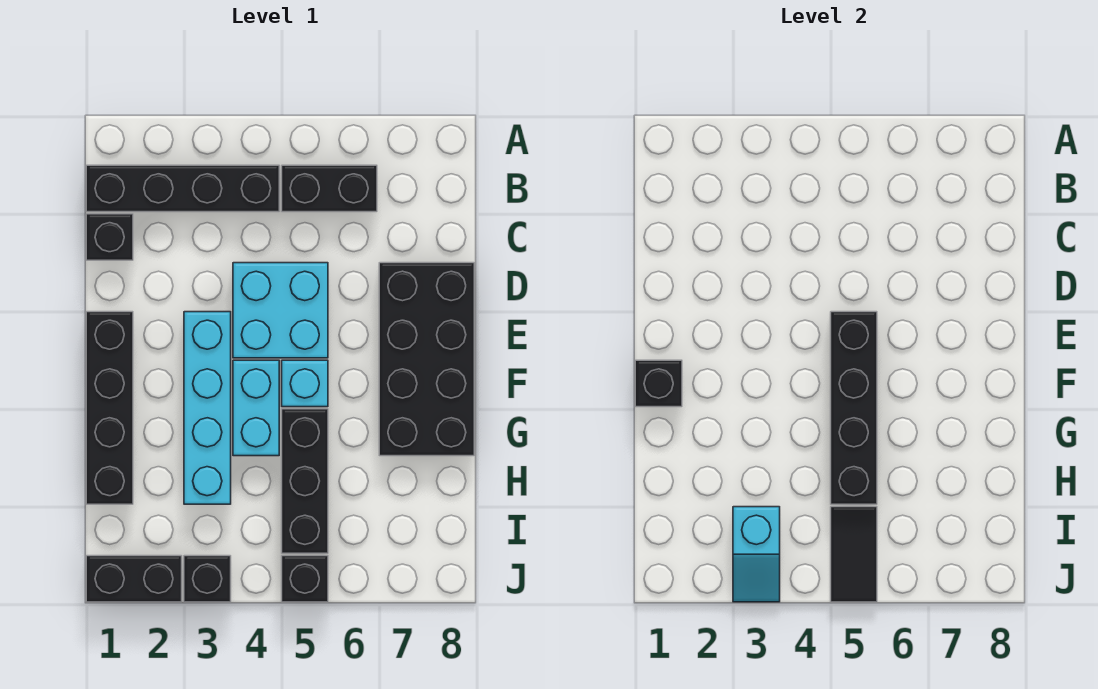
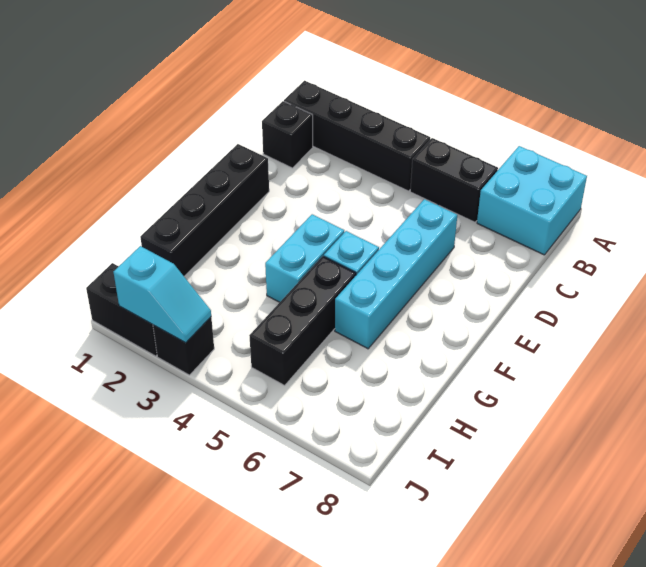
cyan brick D4:E5 level 1 -> cyan brick A7:B8 level 1
black brick D7:G8 level 1 -> none
cyan brick E3:H3 level 1 -> cyan brick D6:G6 level 1
black brick E5:H5 level 2 -> none
black brick F1 level 2 -> none
cyan slope I3:J3 level 2 top I -> cyan slope J2:J3 level 2 top 2
black tile I5:J5 level 2 -> none
black brick J5 level 1 -> none

